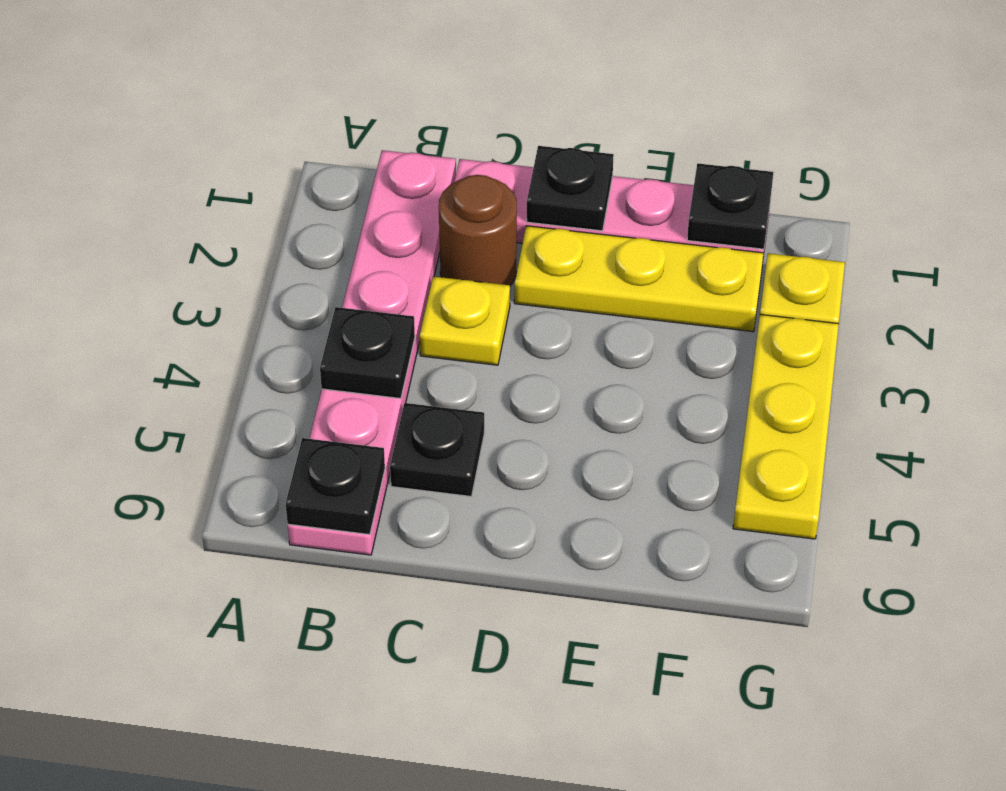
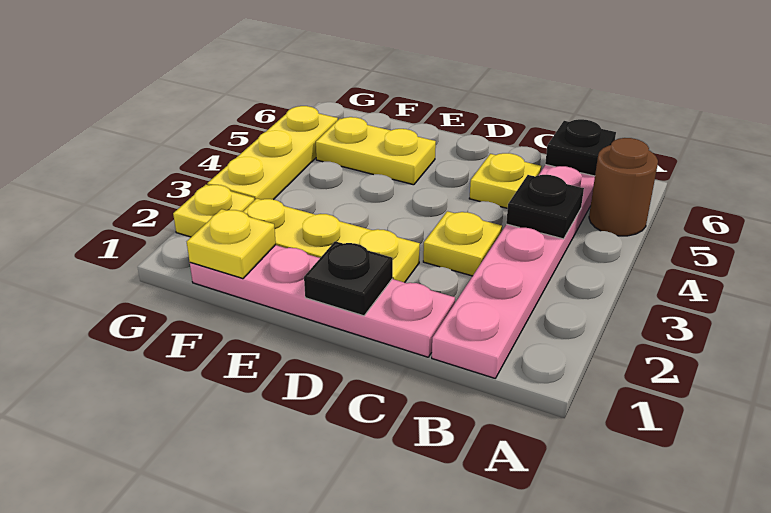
brown round brick C2 level 1 -> brown round brick A5 level 1
black plate C5 level 1 -> yellow plate C5 level 1
none -> yellow plate E5:F5 level 1
black plate F1 level 2 -> yellow plate F1 level 2

